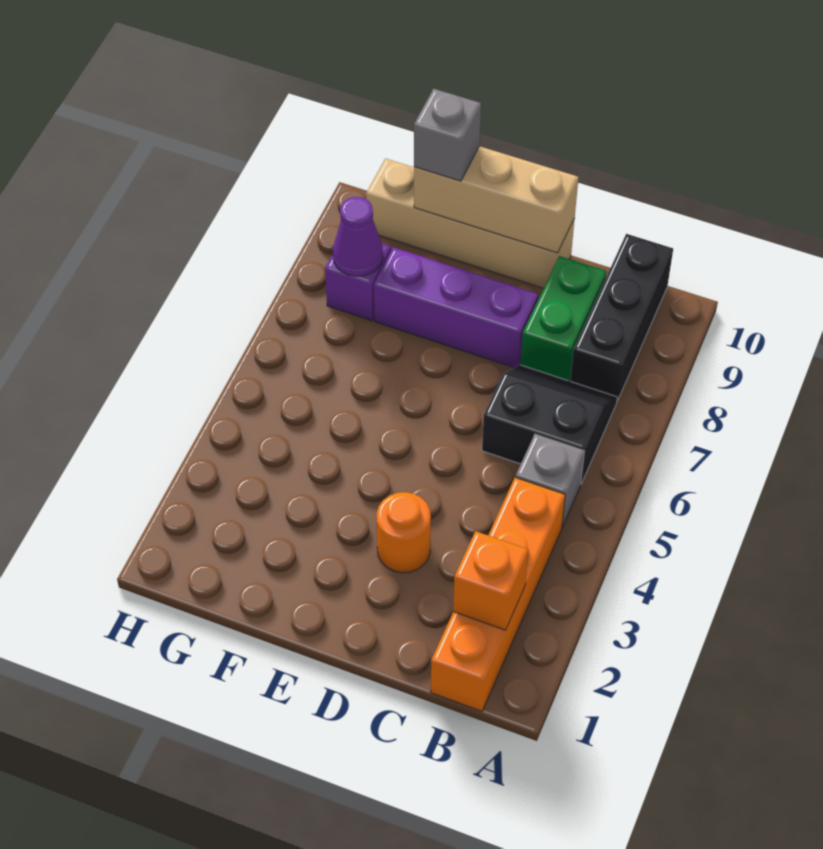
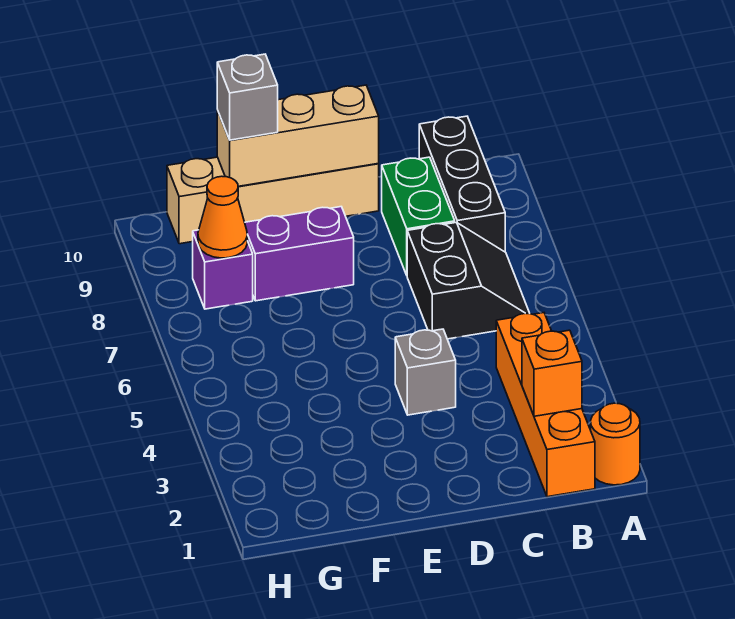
grey brick B5 level 1 -> grey brick D4 level 1
black slope B6:C7 level 1 top 6 -> black slope B6:C7 level 1 top C
orange round brick D3 level 1 -> orange round brick A1 level 1
purple brick D8:F8 level 1 -> purple brick E8:F8 level 1
purple cone G8 level 2 -> orange cone G8 level 2

